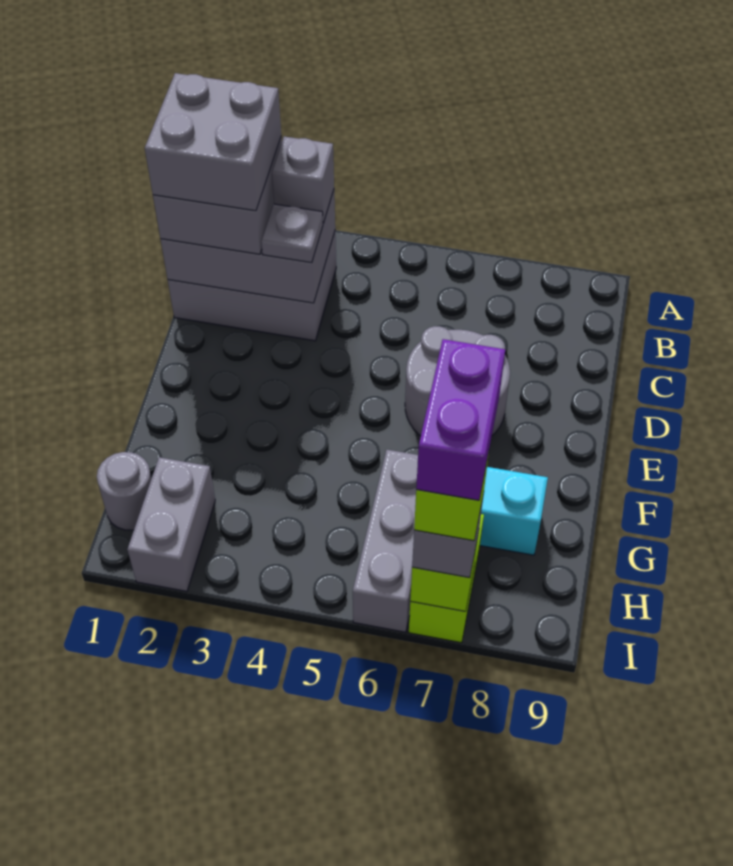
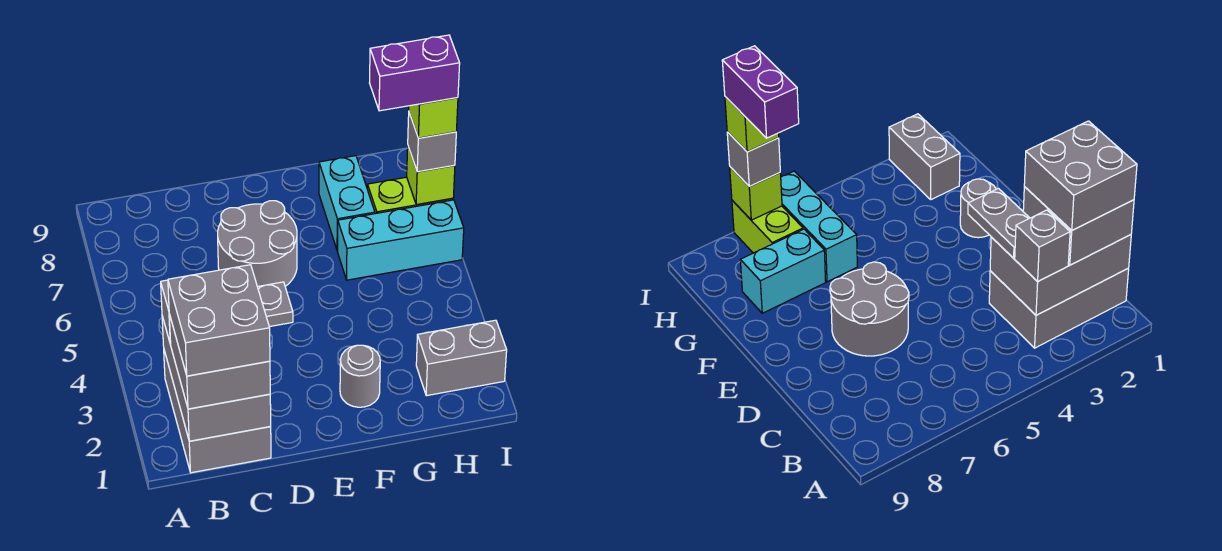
grey plate C3 level 3 -> grey plate C3:D3 level 3
grey brick G6:I6 level 1 -> cyan brick G6:I6 level 1
grey round brick H1 level 1 -> grey round brick F2 level 1

